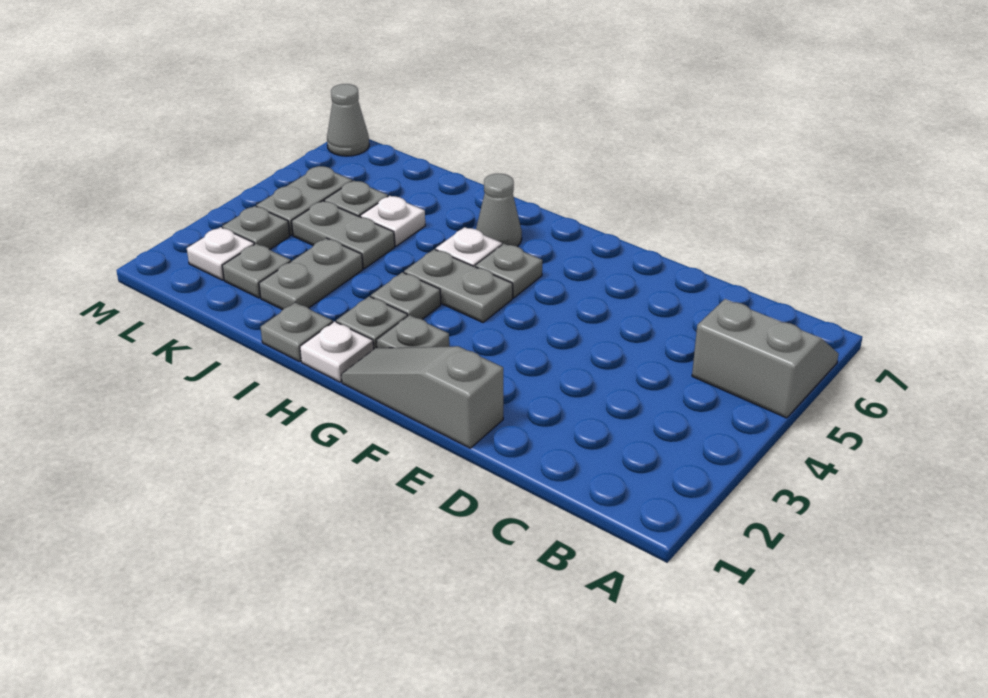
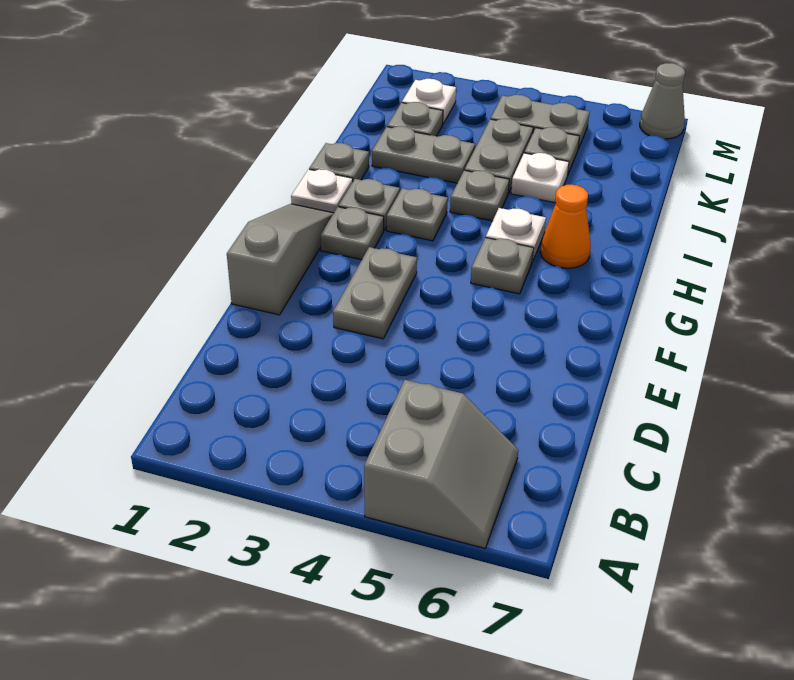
grey plate G4:H4 level 1 -> grey plate E3:F3 level 1
grey cone H6 level 1 -> orange cone H6 level 1
grey plate L3 level 1 -> grey plate I4 level 1

